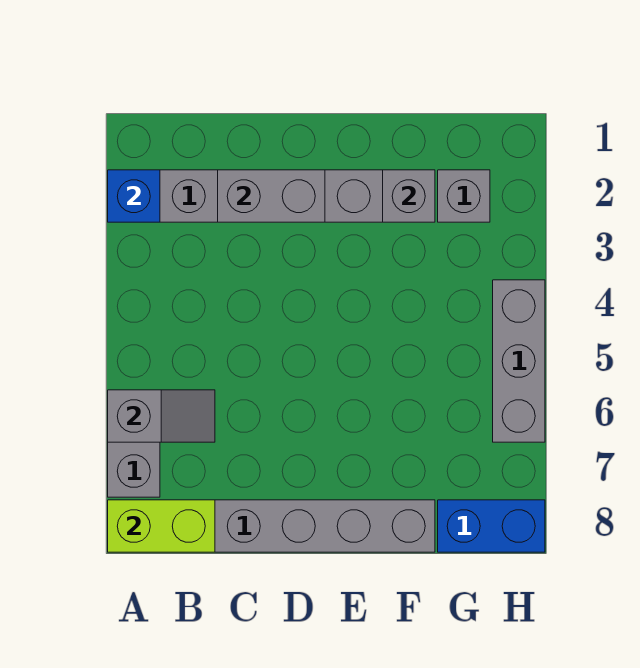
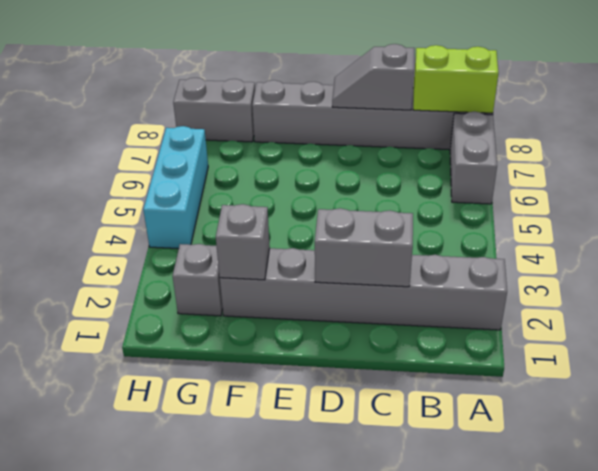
blue brick A2 level 2 -> none
grey slope A6:B6 level 2 top A -> grey slope C8:D8 level 2 top C
blue brick G8:H8 level 1 -> grey brick G8:H8 level 1
grey brick H4:H6 level 1 -> cyan brick H4:H6 level 1

